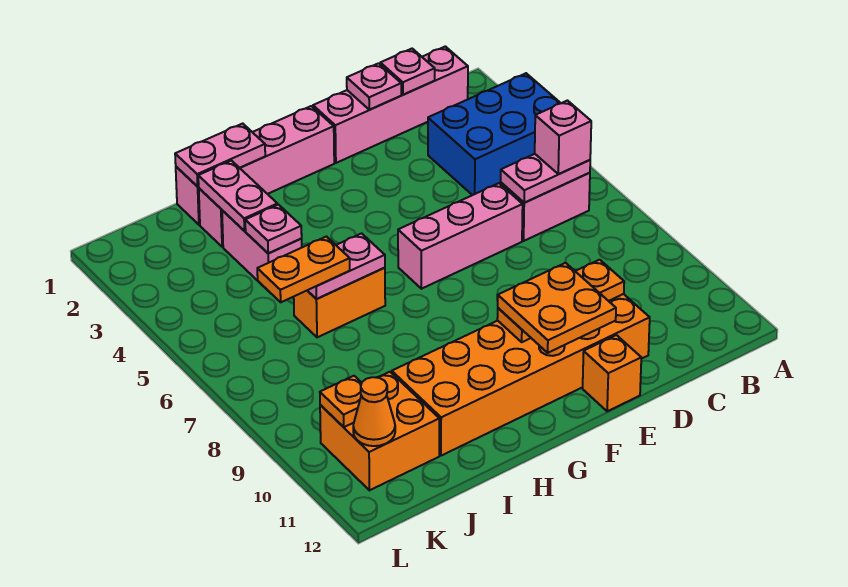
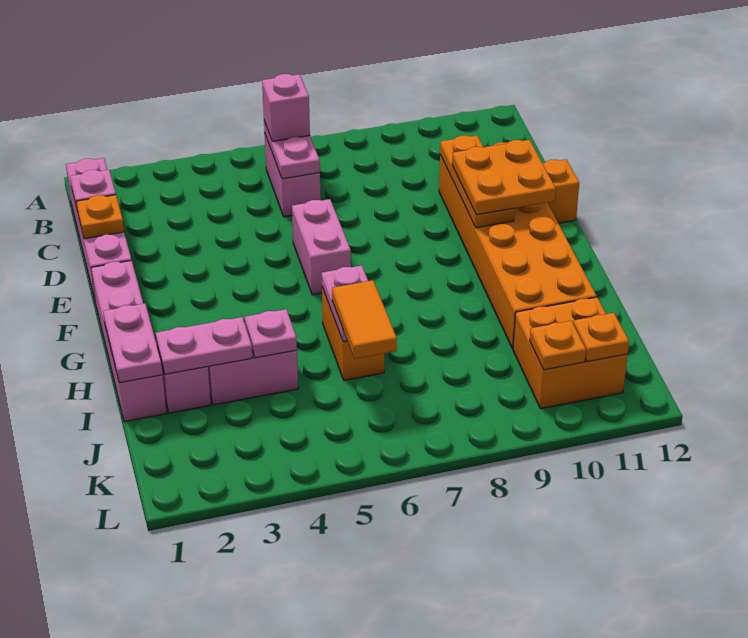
blue brick A3:C4 level 1 -> none
pink plate D1 level 2 -> orange plate D1 level 2
pink brick D6:F6 level 1 -> pink brick E6:F6 level 1
orange plate I6:J6 level 3 -> orange tile I6:J6 level 3
orange cone K11 level 2 -> orange plate K11 level 2

